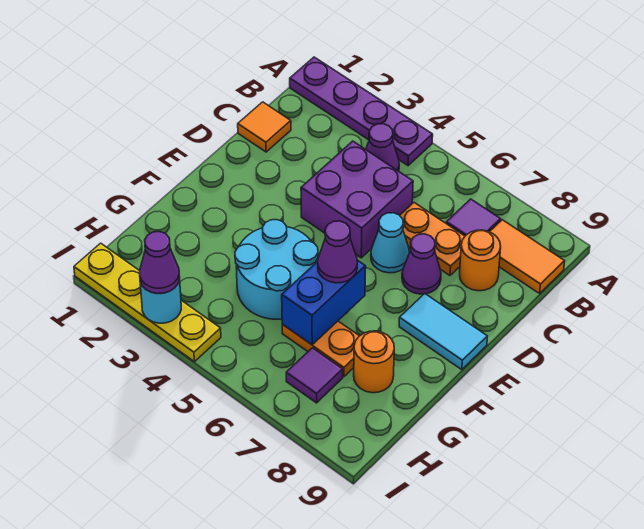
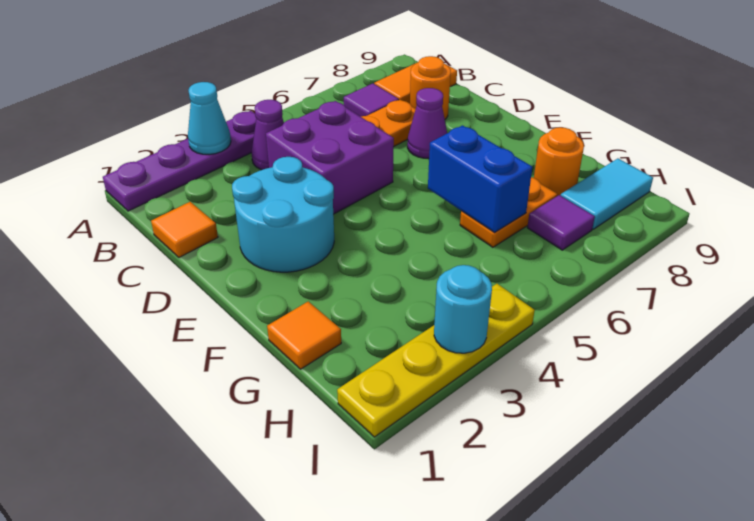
cyan cone D6 level 1 -> cyan cone A3 level 2
cyan tile E8:E9 level 1 -> cyan tile H8:H9 level 1
cyan round brick F4:G5 level 1 -> cyan round brick D2:E3 level 1
purple cone F6 level 3 -> none
none -> orange tile G1 level 1
purple cone I3 level 3 -> none

